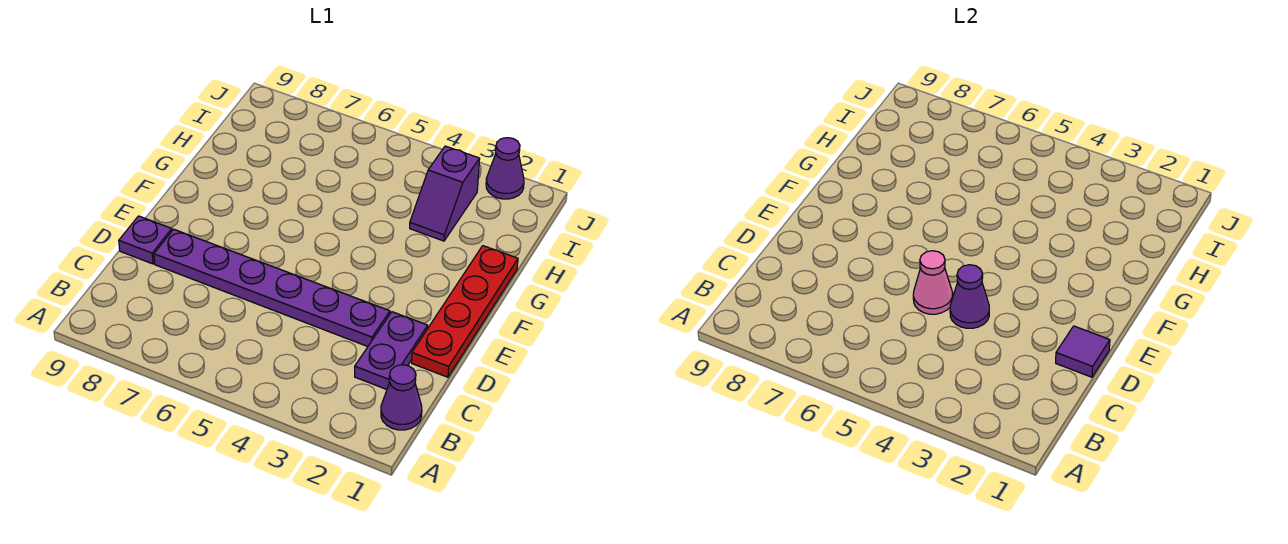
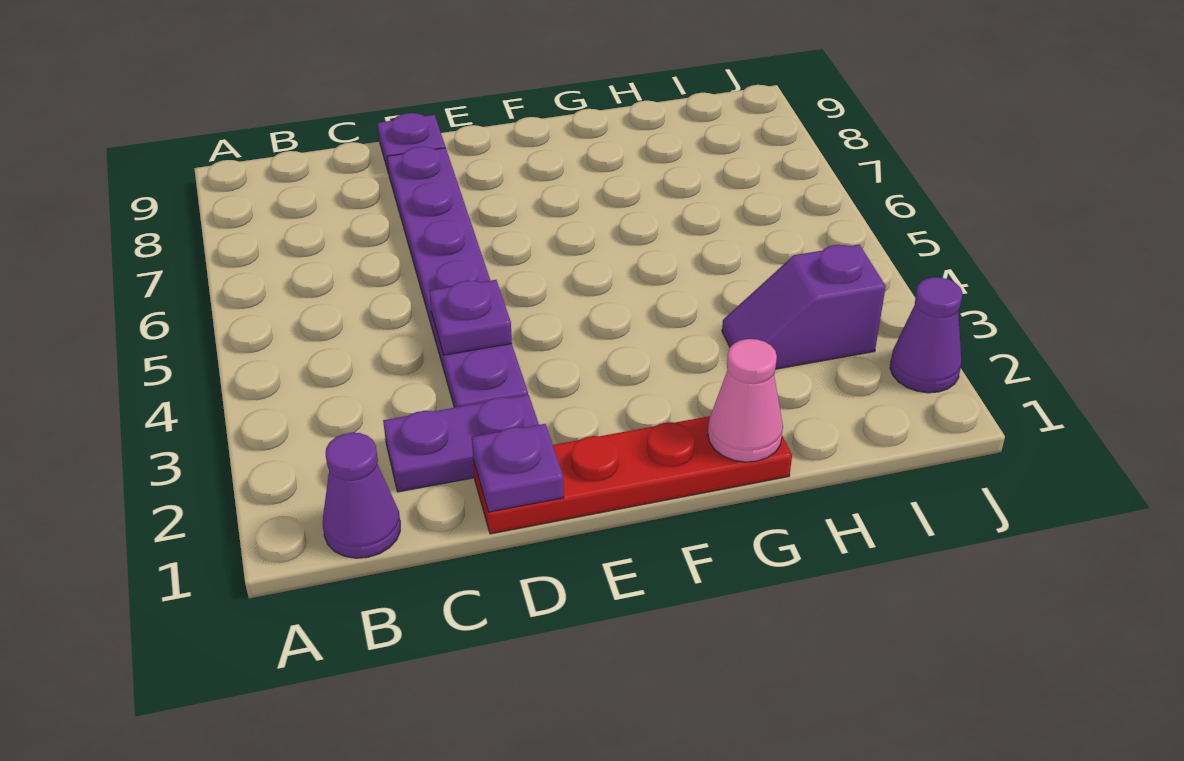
purple tile D1 level 2 -> purple plate D1 level 2
purple cone D4 level 2 -> purple plate D4 level 2
pink cone D5 level 2 -> pink cone G1 level 2

